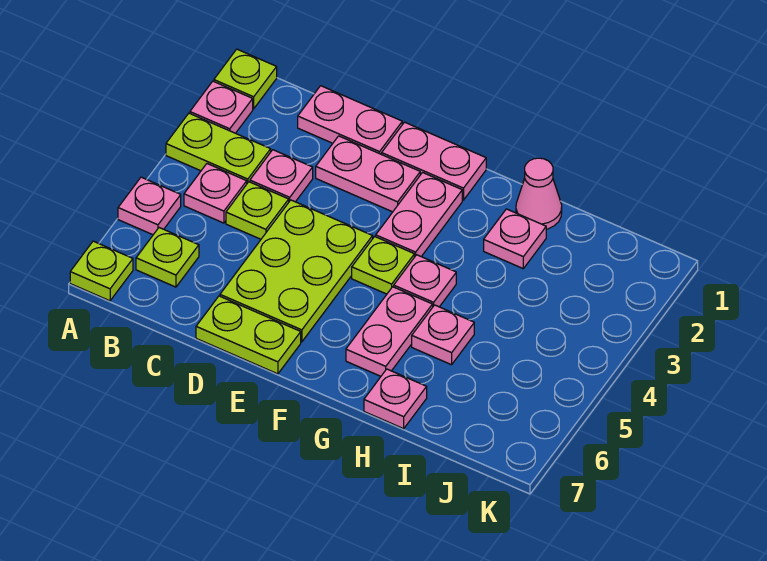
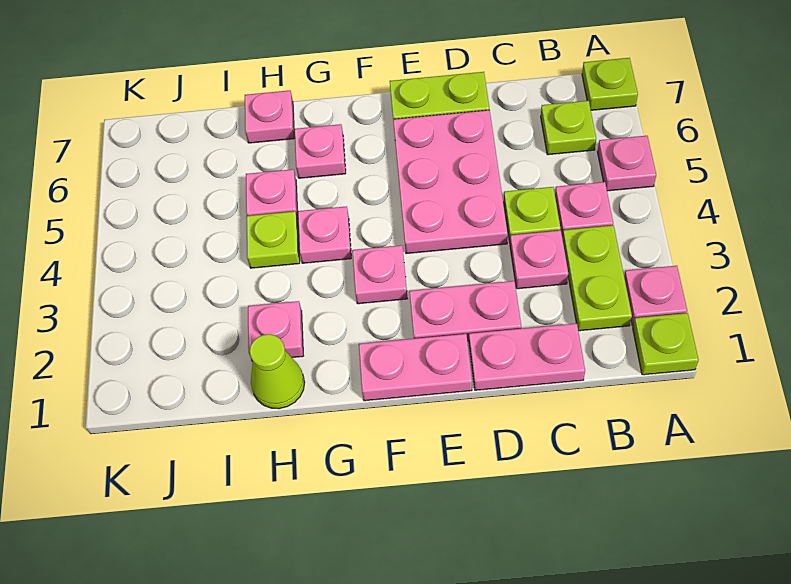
lime plate A3:B3 level 1 -> lime plate B2:B3 level 1
lime plate D4:E6 level 1 -> pink plate D4:E6 level 1
pink plate F2:F3 level 1 -> pink plate F3 level 1
lime plate F4 level 1 -> lime plate H4 level 1
pink plate G5:G6 level 1 -> pink plate G6 level 1
pink cone H1 level 1 -> lime cone H1 level 1

